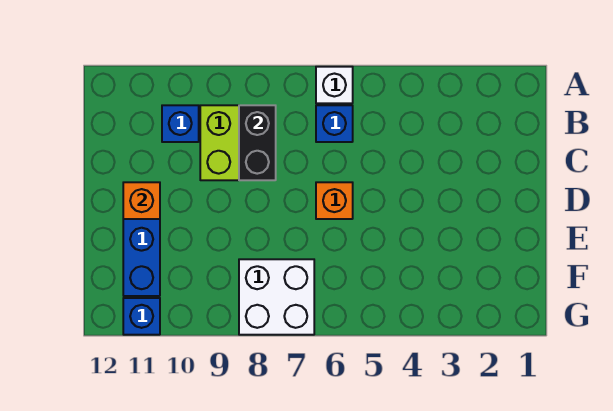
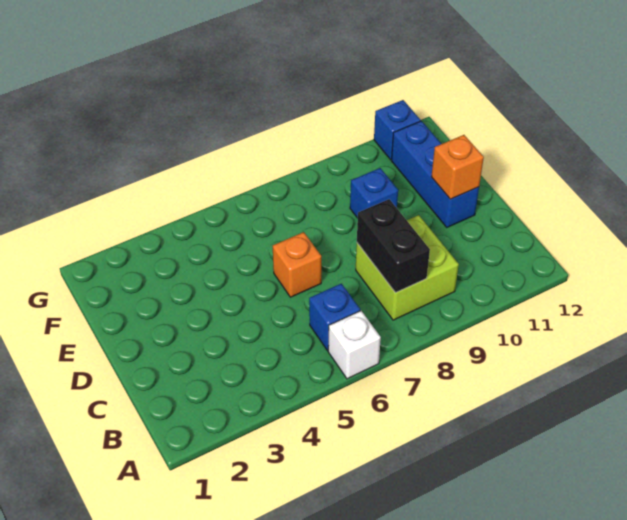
blue brick B10 level 1 -> blue brick E9 level 1
white brick F7:G8 level 1 -> none

